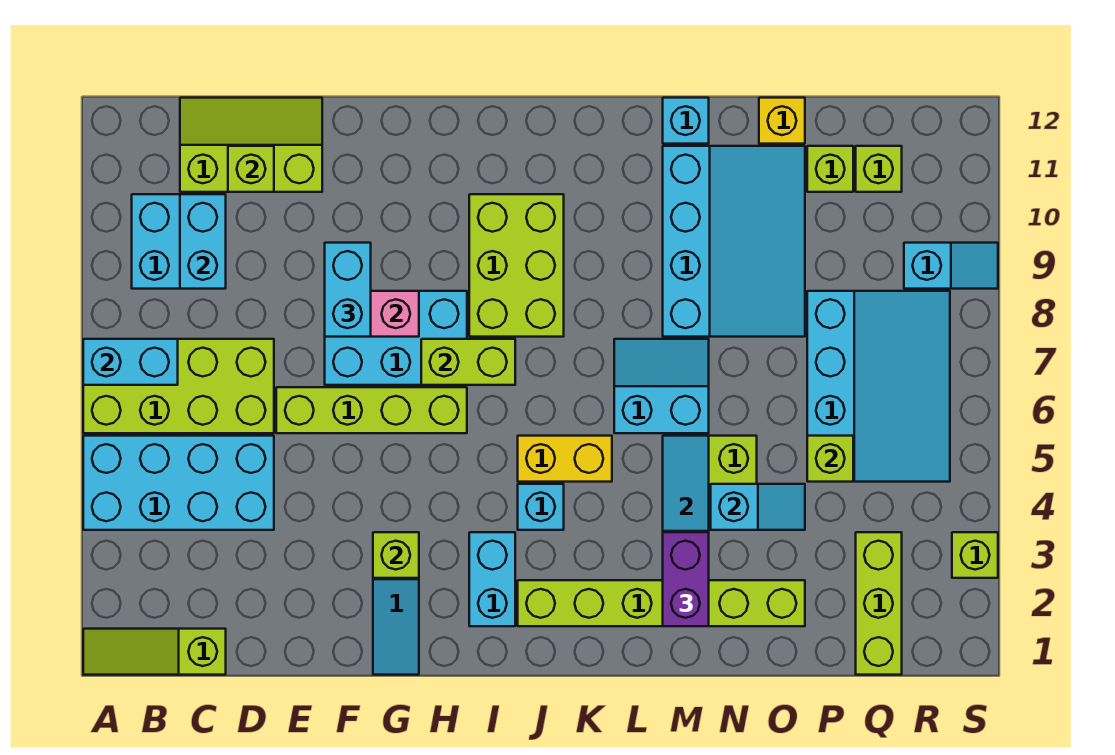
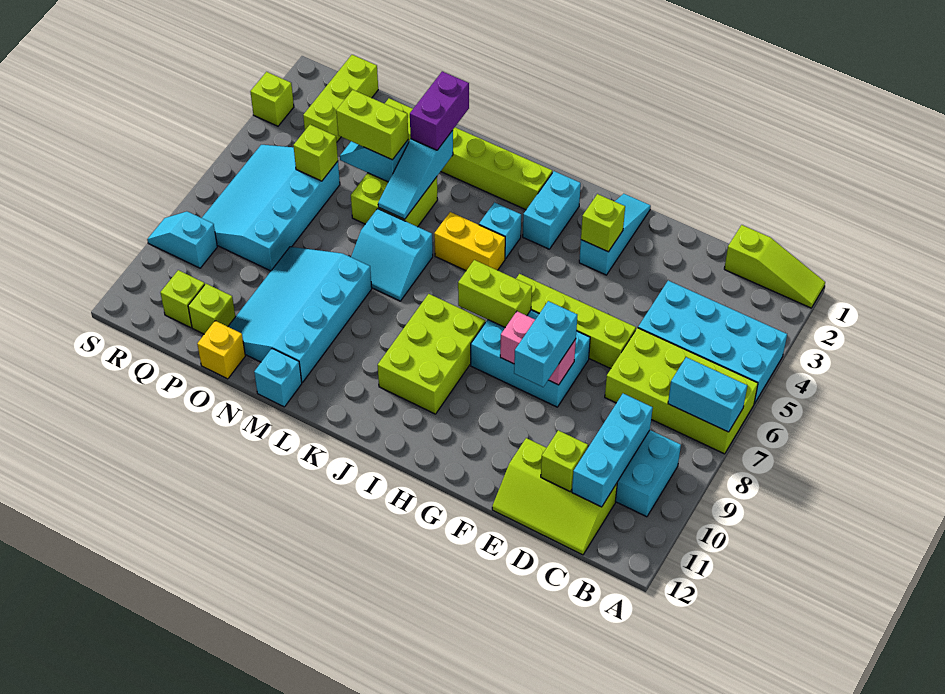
cyan brick C9:C10 level 2 -> cyan brick C9:C11 level 2
none -> lime brick N4:O4 level 3

